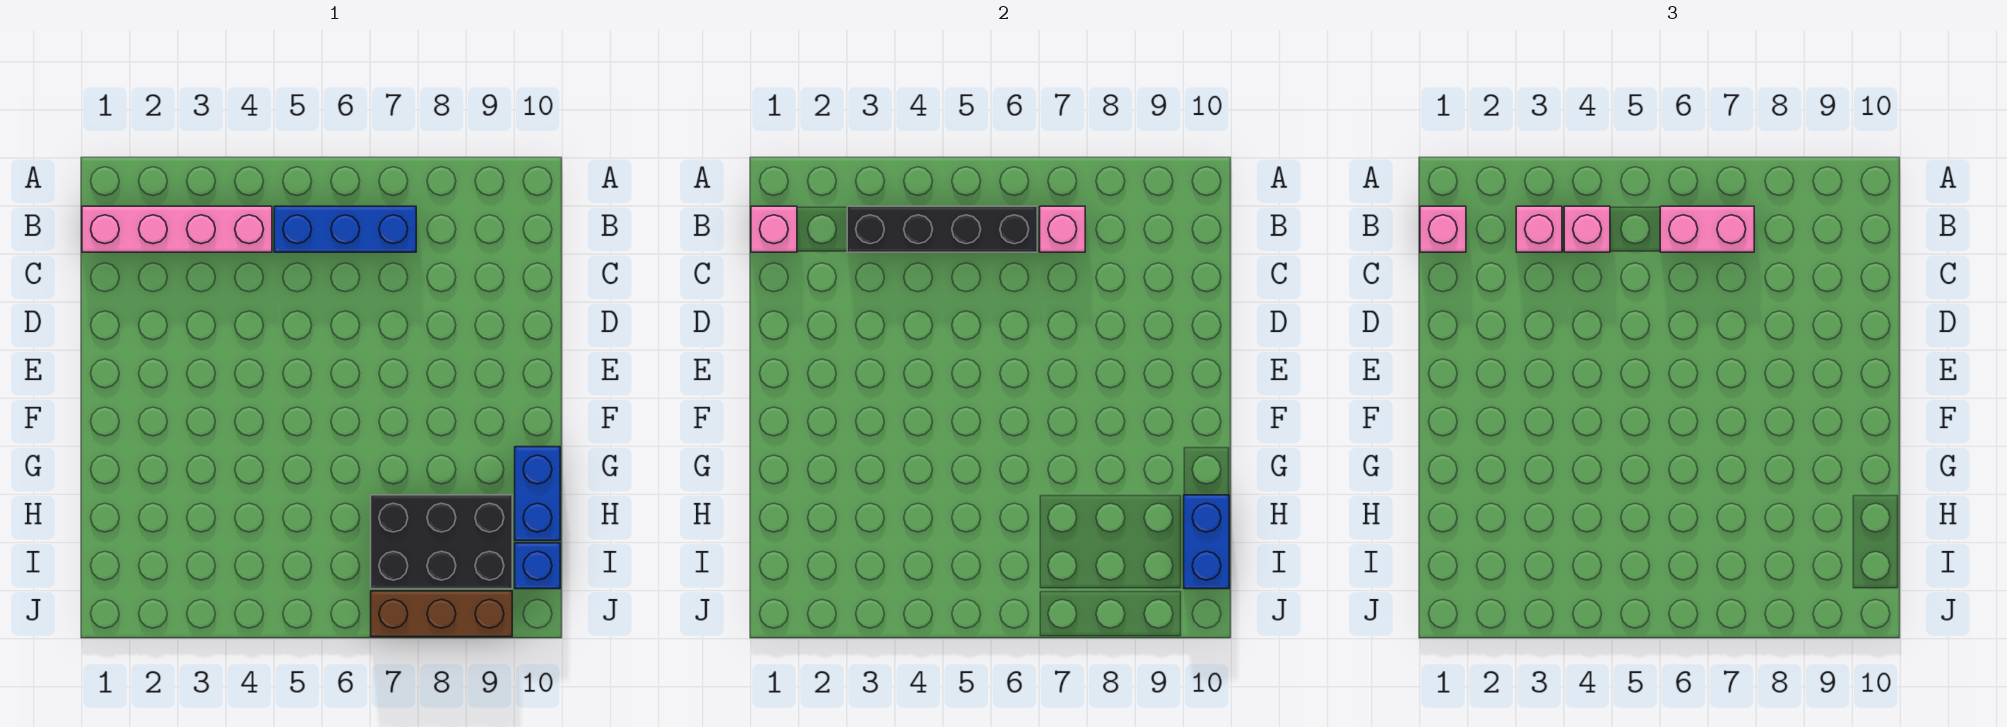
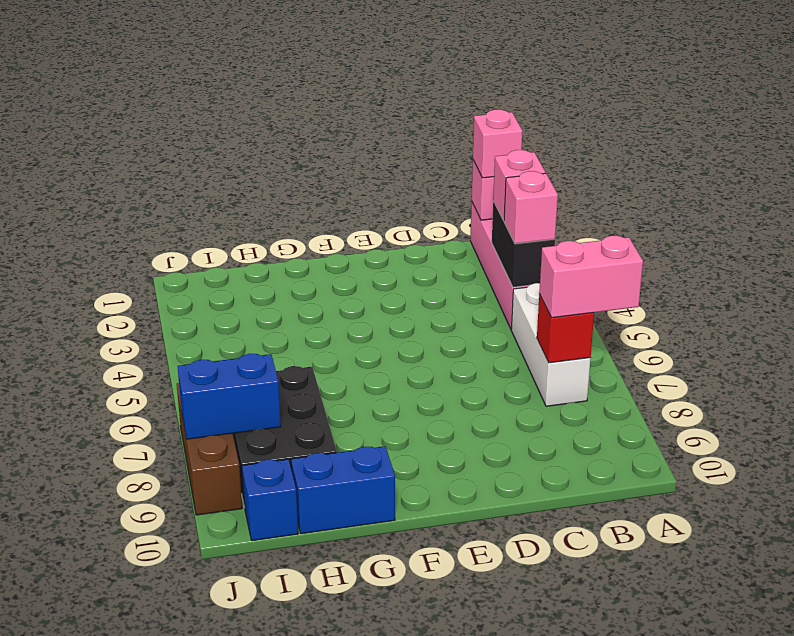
black brick B3:B6 level 2 -> black brick B3:B4 level 2
blue brick B5:B7 level 1 -> white brick B5:B7 level 1
pink brick B6:B7 level 3 -> pink brick A7:B7 level 3
pink brick B7 level 2 -> red brick B7 level 2
blue brick H10:I10 level 2 -> blue brick I8:J8 level 2

